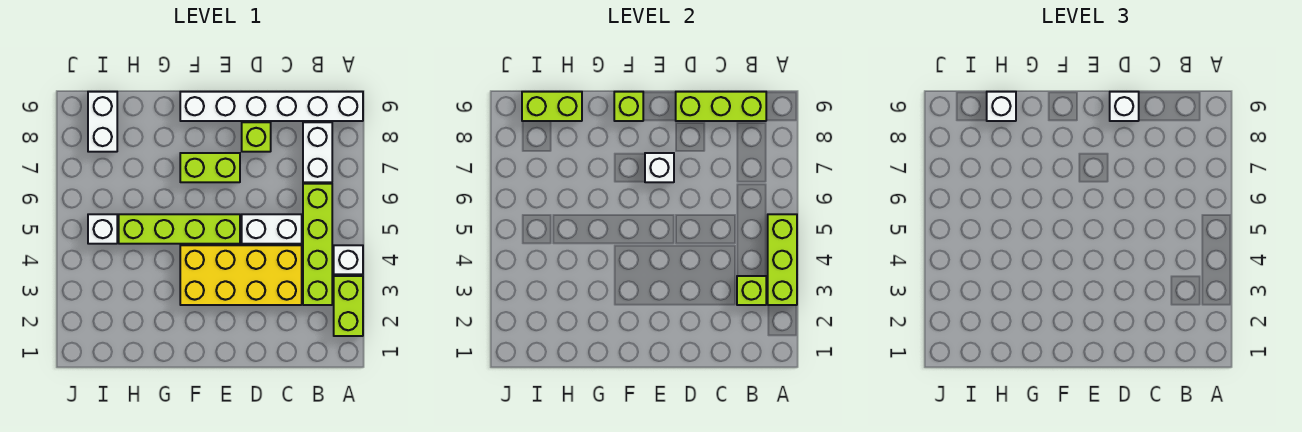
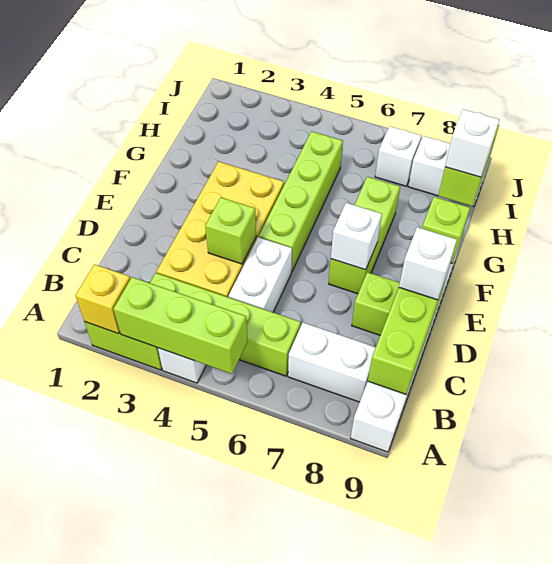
none -> yellow brick A2 level 2
lime brick B3 level 2 -> lime brick D4 level 2
lime brick E7:F7 level 1 -> lime brick E7:G7 level 1
white brick I5 level 1 -> white brick I7 level 1

